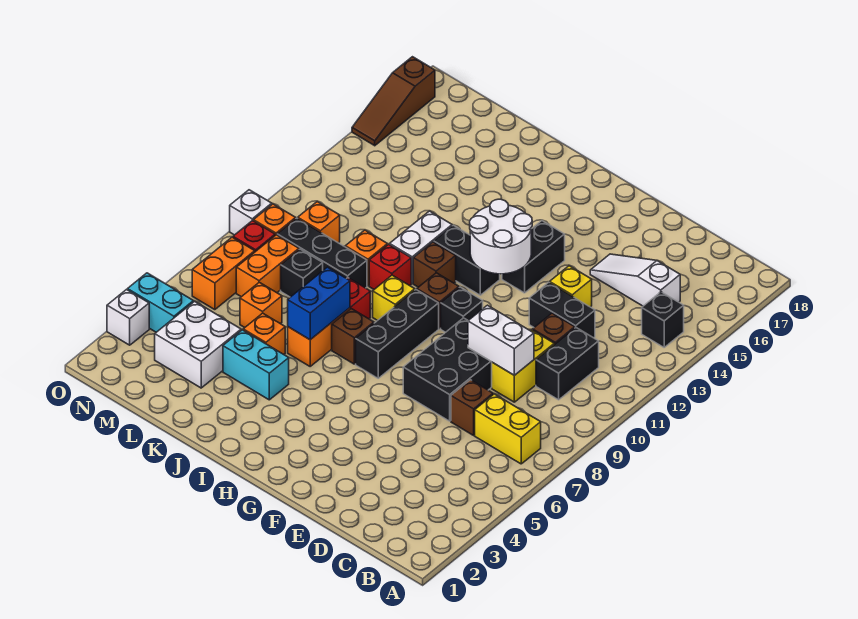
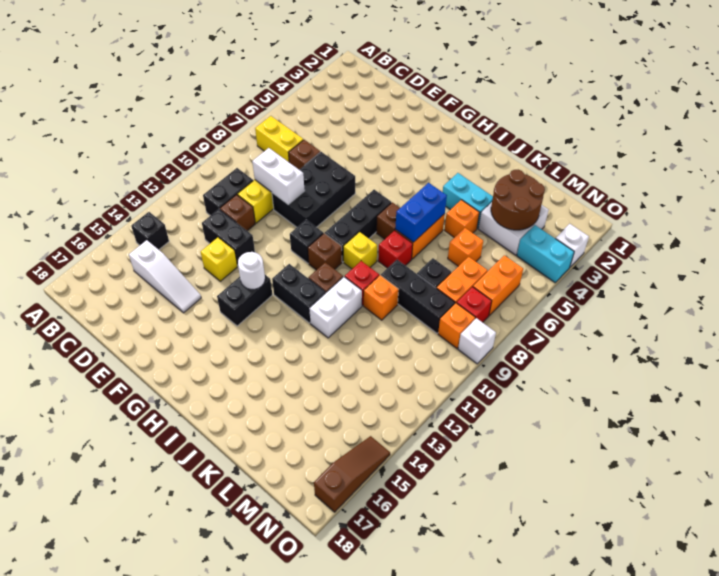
white round brick G12:H13 level 2 -> white round brick G13 level 2
none -> brown round brick L3:M4 level 2
orange brick M10 level 1 -> none

